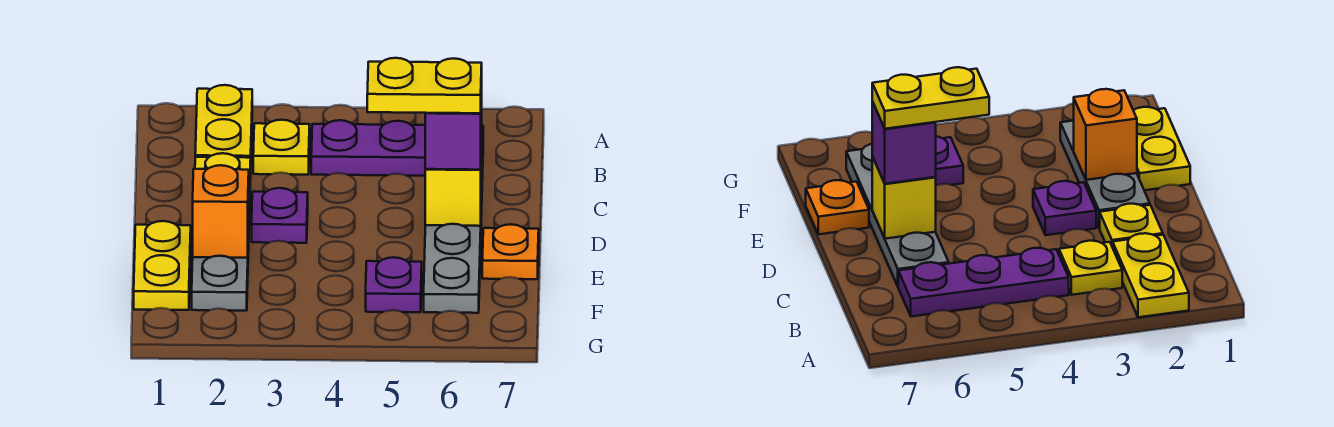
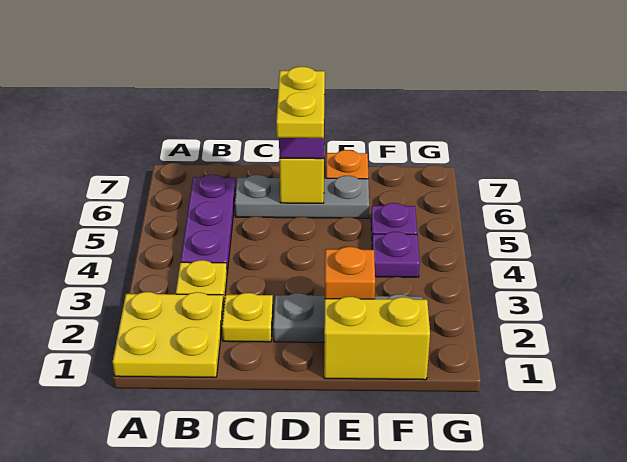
yellow plate A2:B2 level 1 -> yellow plate A1:B2 level 1
grey plate C6:F6 level 1 -> grey plate C6:E6 level 1
purple plate D3 level 1 -> purple plate F4 level 1
yellow plate E1:F1 level 1 -> yellow brick E1:F1 level 1

